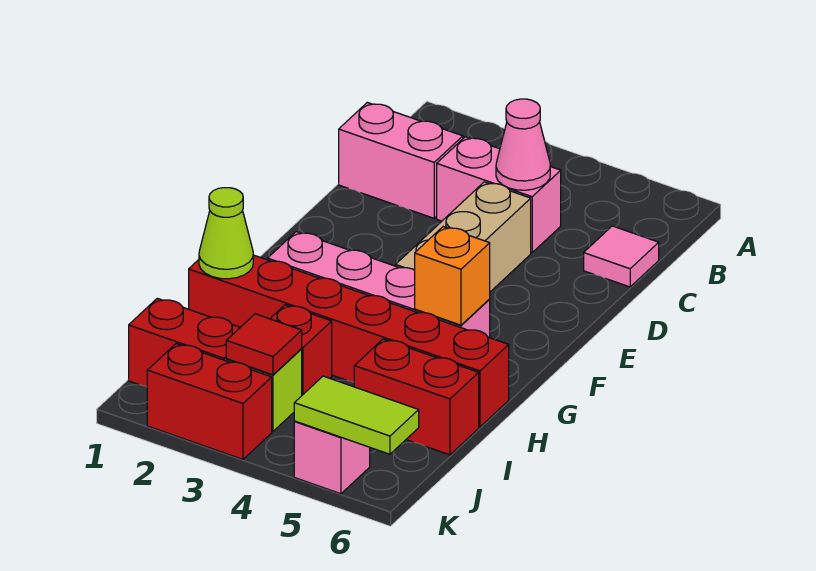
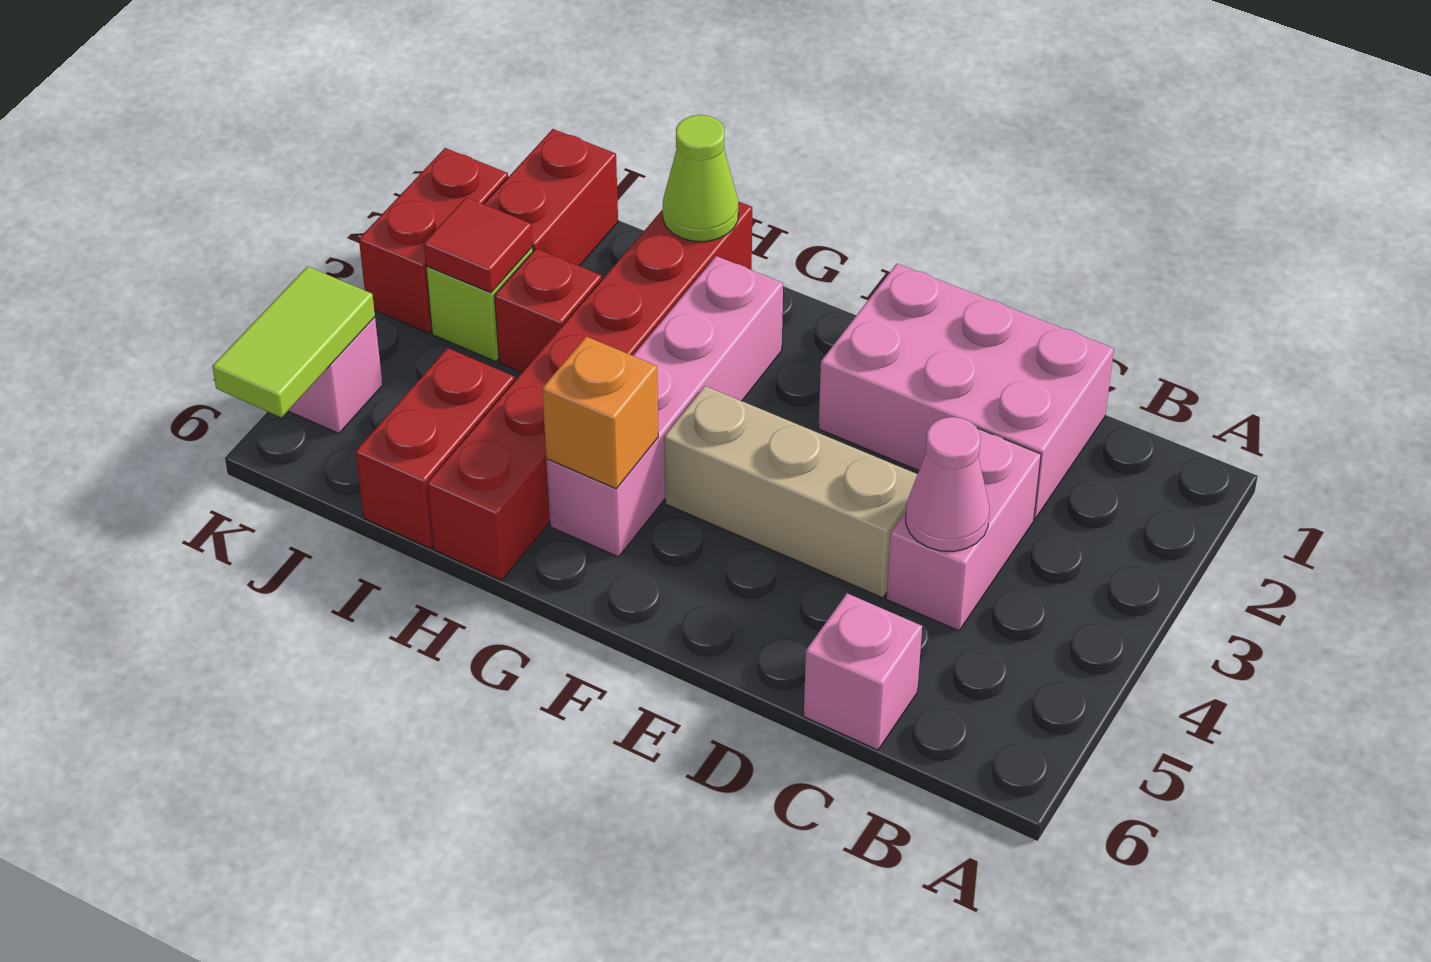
pink brick C1:C2 level 1 -> pink brick C1:E2 level 1
pink tile C6 level 1 -> pink brick C6 level 1

